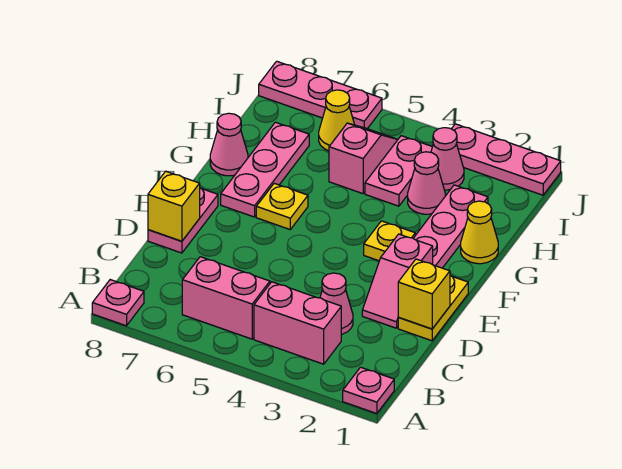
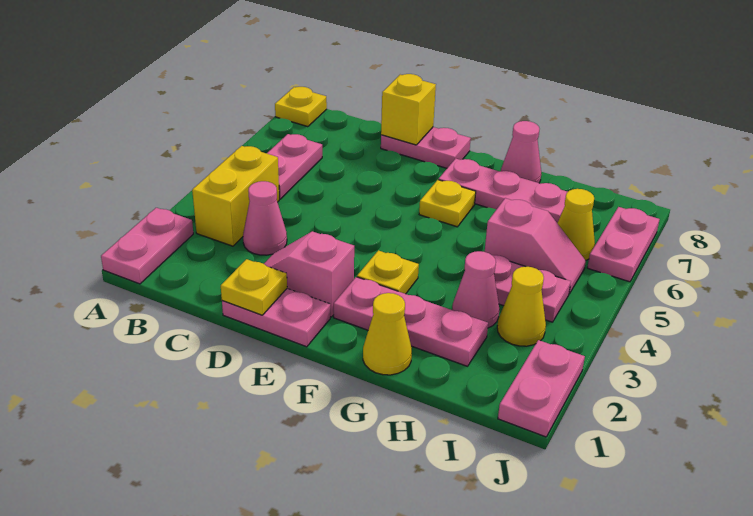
pink plate A1 level 1 -> pink plate A1:A2 level 1
pink plate A8 level 1 -> yellow plate A8 level 1
pink brick B3:B4 level 1 -> yellow brick B3:B4 level 1
pink brick B5:B6 level 1 -> pink plate B5:B6 level 1
yellow plate D1:E1 level 1 -> pink plate D1:E1 level 1
yellow brick D1 level 2 -> yellow plate D1 level 2
pink cone I3 level 1 -> yellow cone I3 level 1
pink plate J1:J3 level 1 -> pink plate J1:J2 level 1
pink plate J6:J8 level 1 -> pink plate J6:J7 level 1

